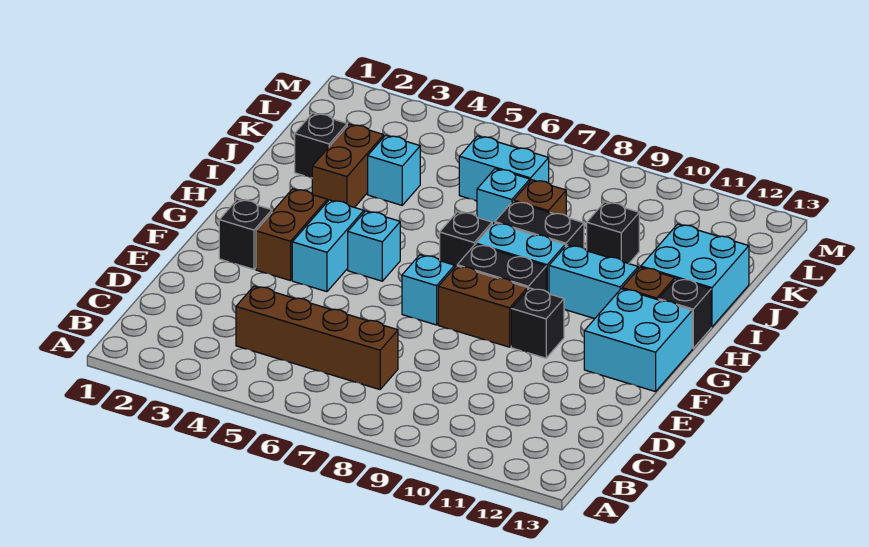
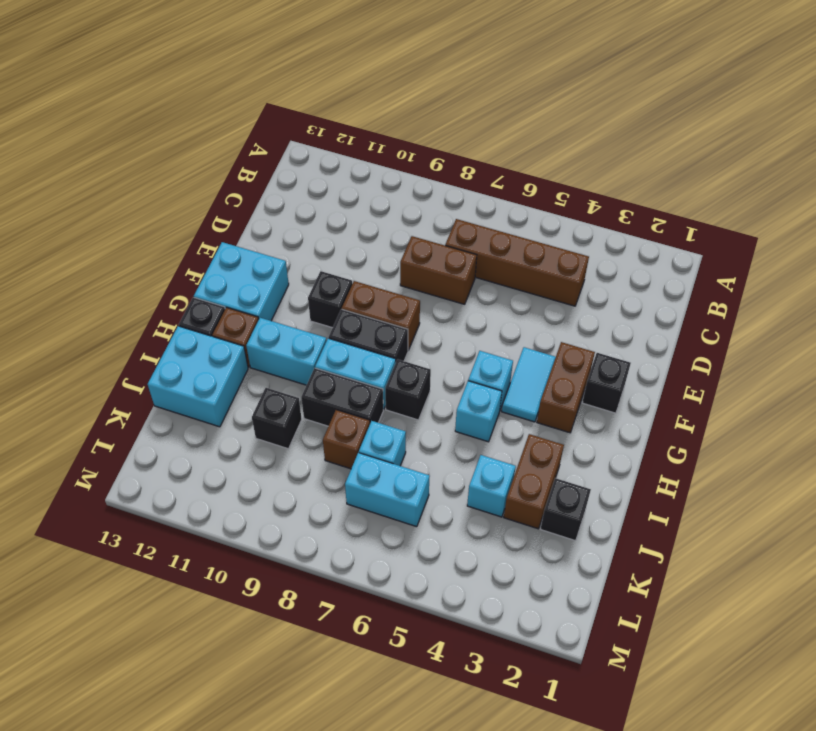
none -> brown brick D7:D8 level 1
cyan brick F4:G4 level 1 -> cyan tile F4:G4 level 1
cyan brick F7 level 1 -> cyan brick H5 level 1

